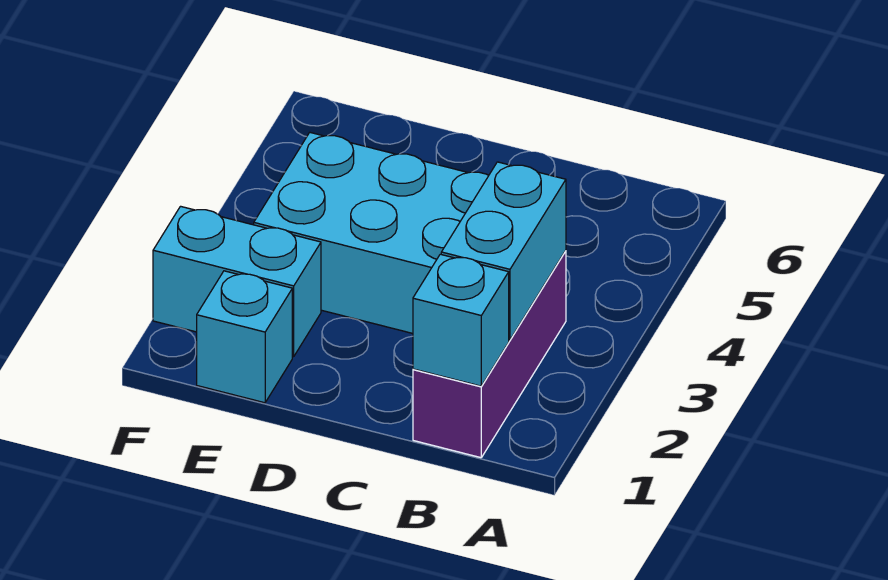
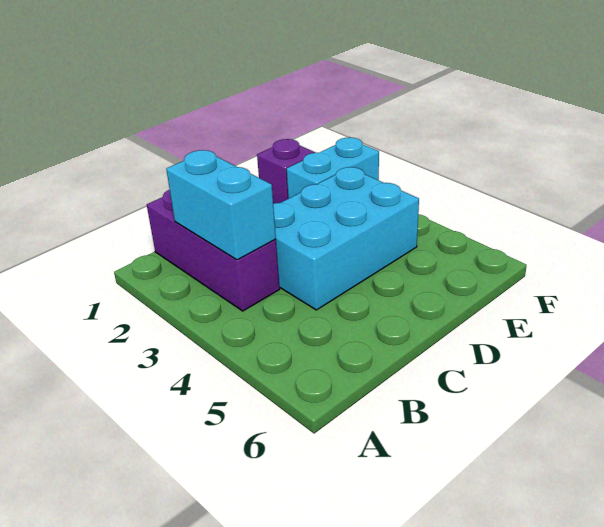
cyan brick B1 level 2 -> none
cyan brick E1 level 1 -> purple brick E1 level 1

